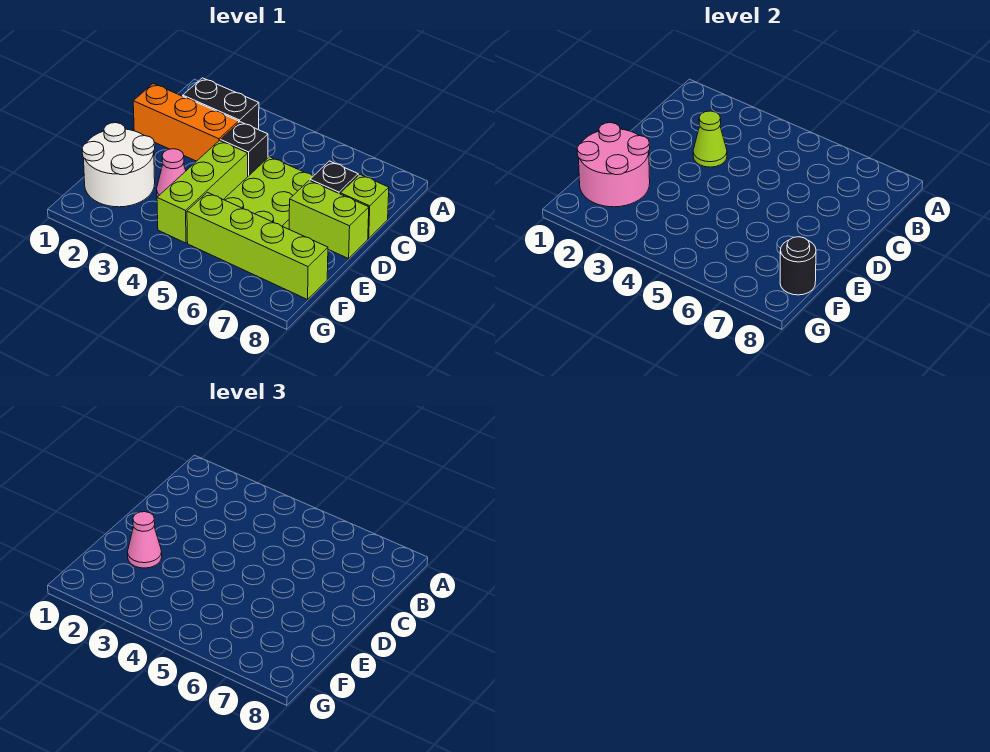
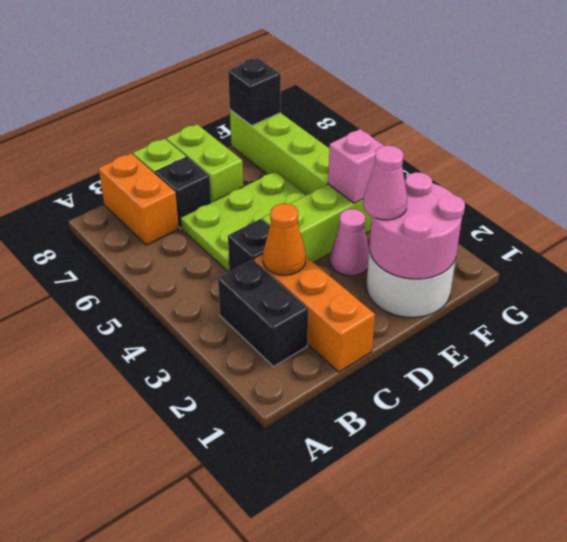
none -> orange brick B7:B8 level 1
lime cone C3 level 2 -> orange cone C3 level 2
none -> pink brick F4 level 2
black round brick F8 level 2 -> black brick F8 level 2

